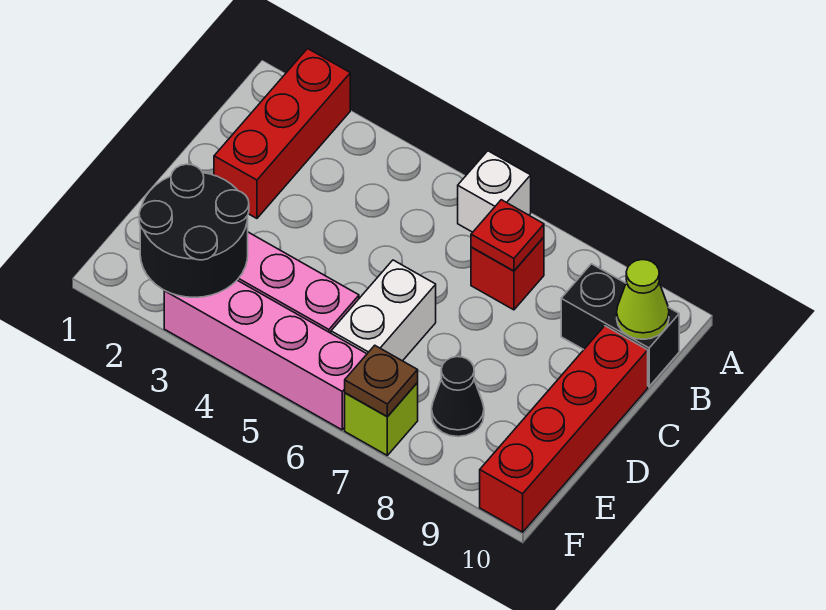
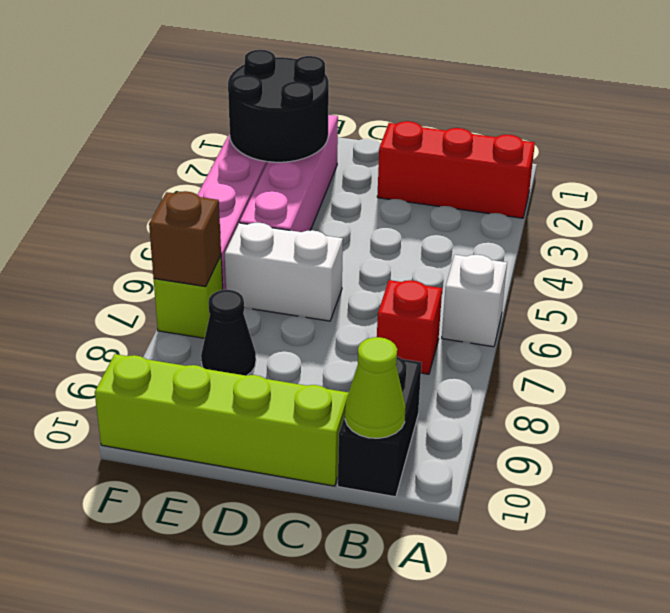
red plate B7 level 2 -> none
red brick C10:F10 level 1 -> lime brick C10:F10 level 1
brown plate F7 level 2 -> brown brick F7 level 2

